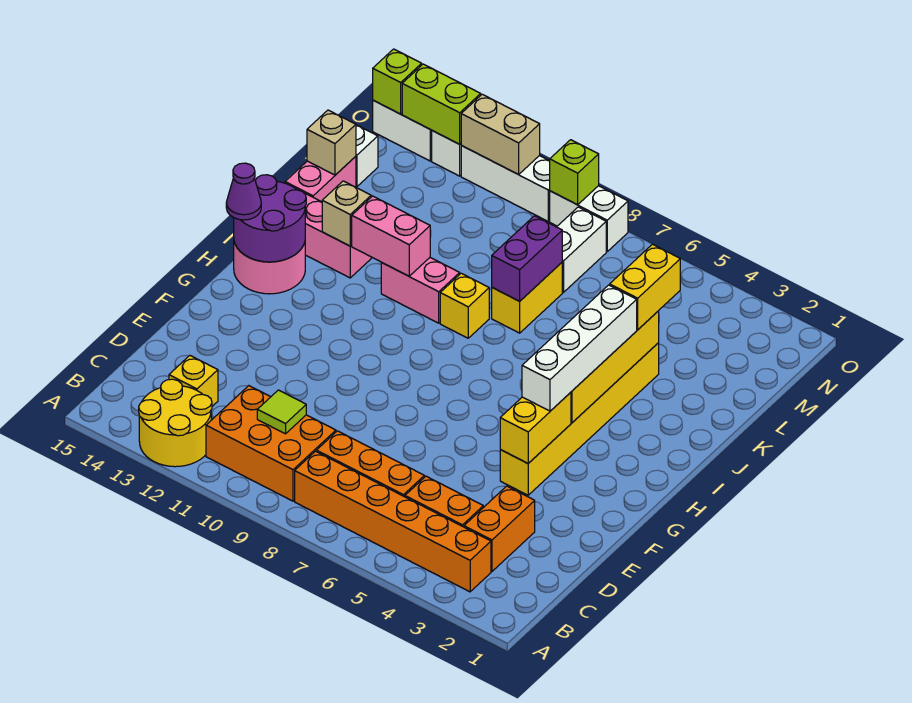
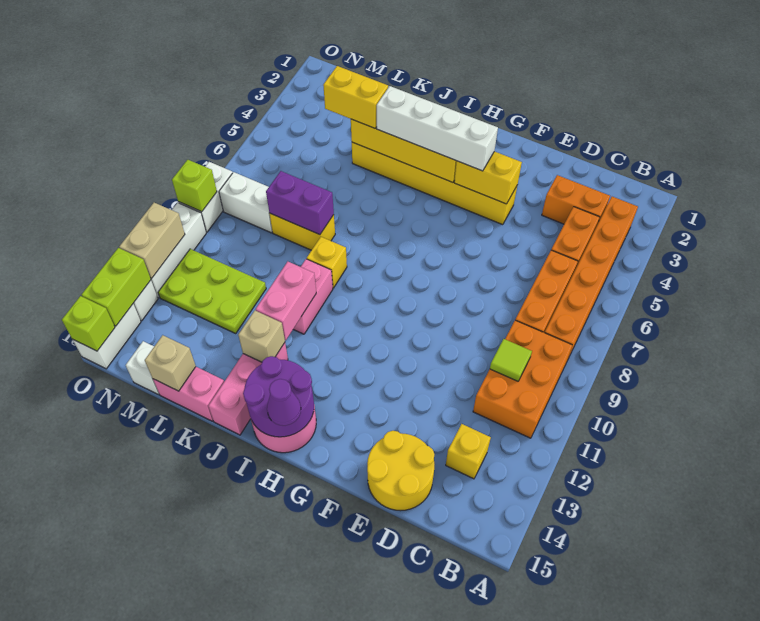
yellow round brick A12:B13 level 1 -> yellow round brick D14:E15 level 1
none -> lime plate L11:N12 level 1

